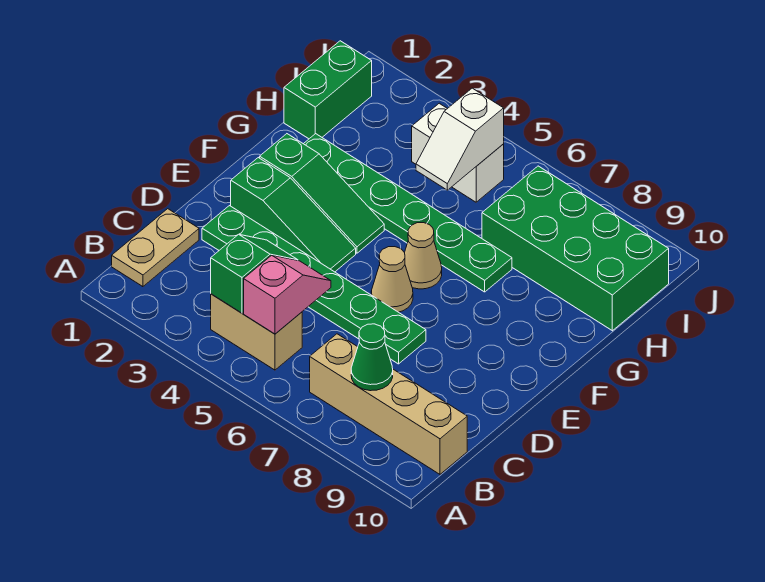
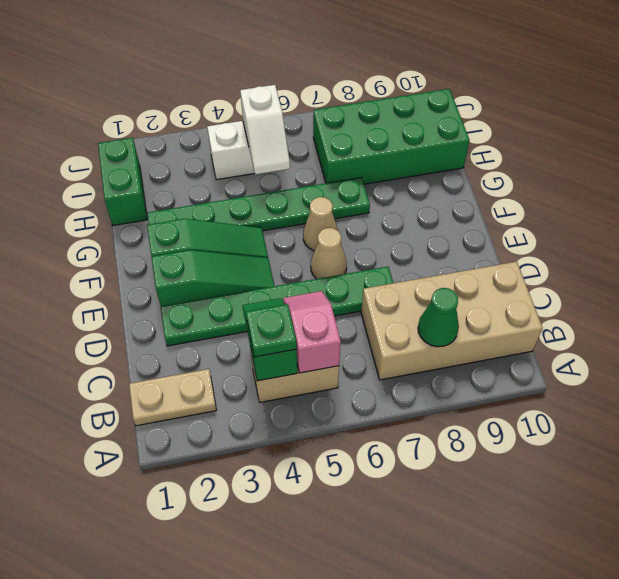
tan plate B1:C1 level 1 -> tan plate B1:B2 level 1
none -> green plate B4 level 3
tan brick B7:B10 level 1 -> tan brick B7:C10 level 1

